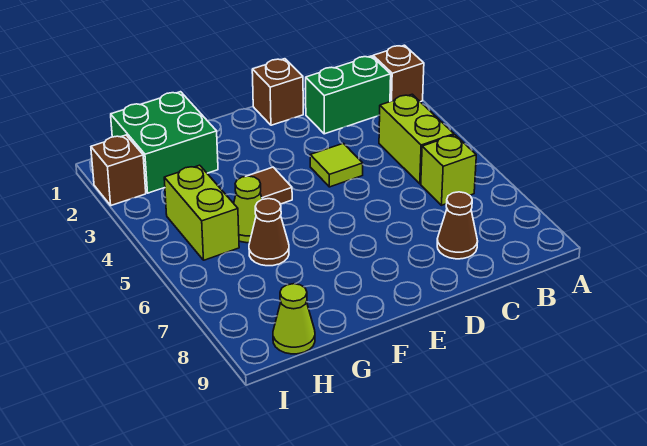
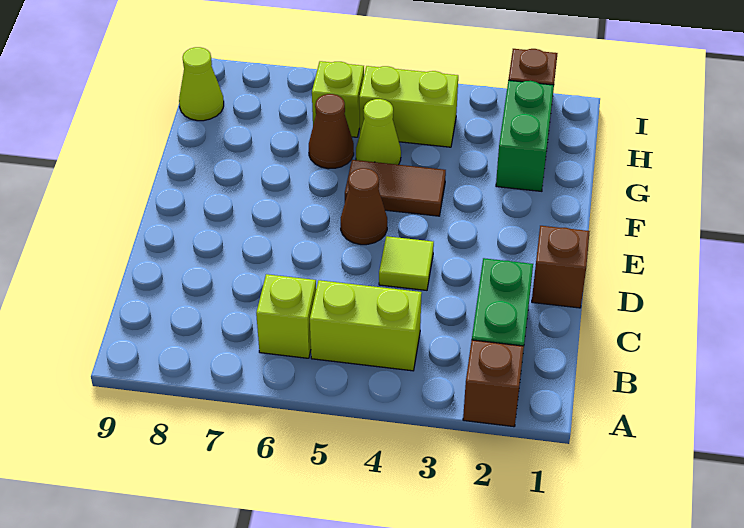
brown cone C8 level 1 -> brown cone E5 level 1
brown tile F4 level 1 -> brown tile F4:F5 level 1
green brick G1:H2 level 1 -> green brick G2:H2 level 1
none -> lime brick H6 level 1

